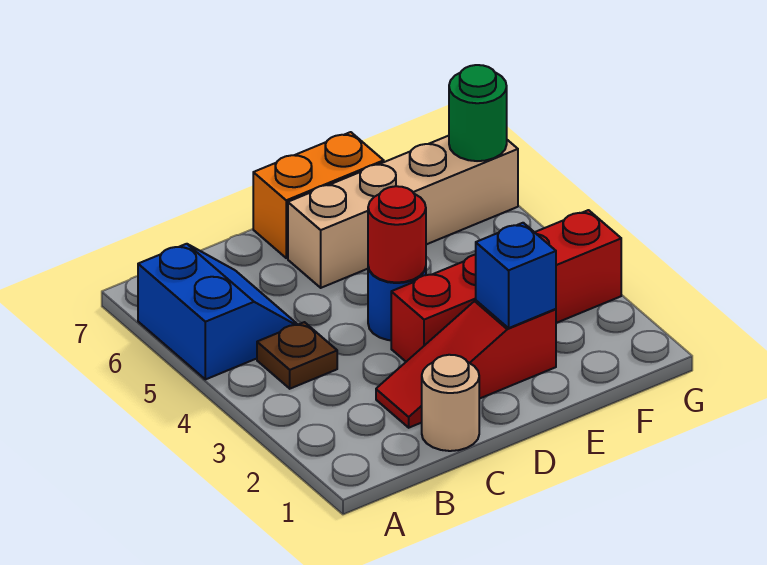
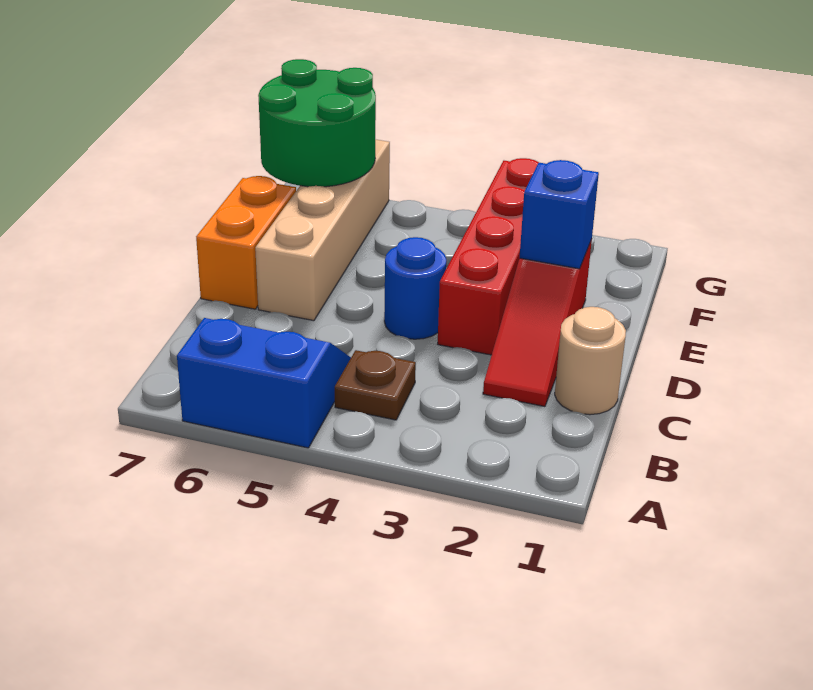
red round brick D4 level 2 -> none
green round brick G6 level 2 -> green round brick F6:G7 level 2

